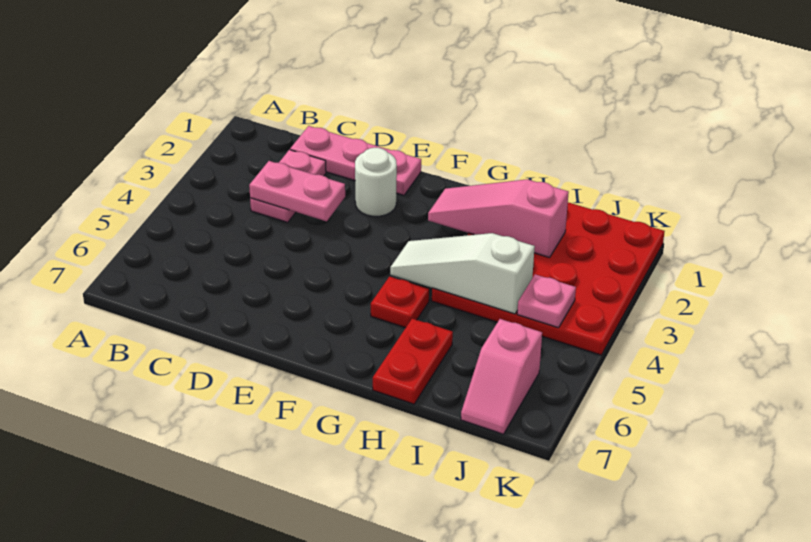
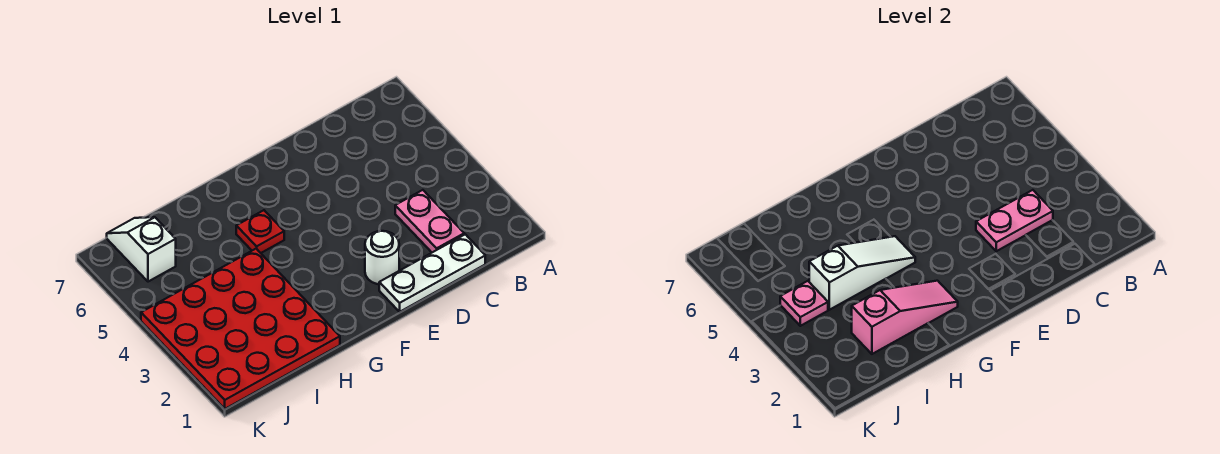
pink plate C1:E1 level 1 -> white plate C1:E1 level 1
red plate H6:H7 level 1 -> none
pink slope J6:J7 level 1 top 6 -> white slope J6:J7 level 1 top 6

